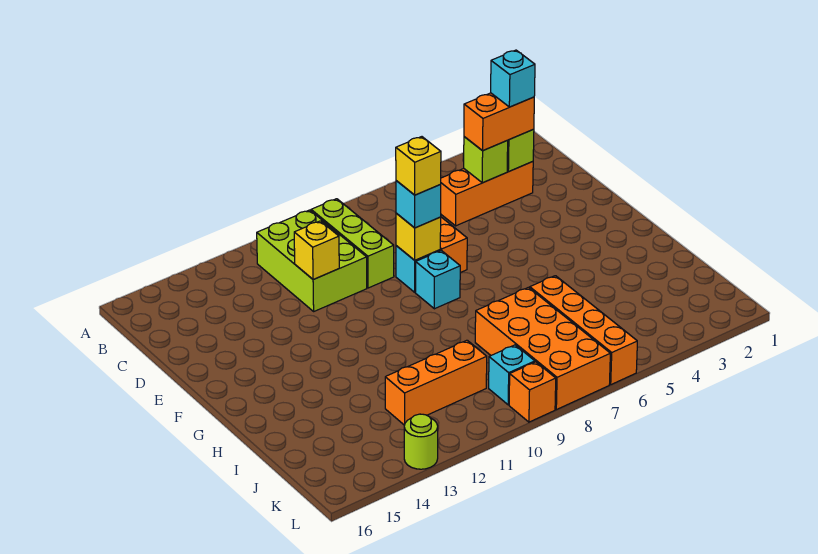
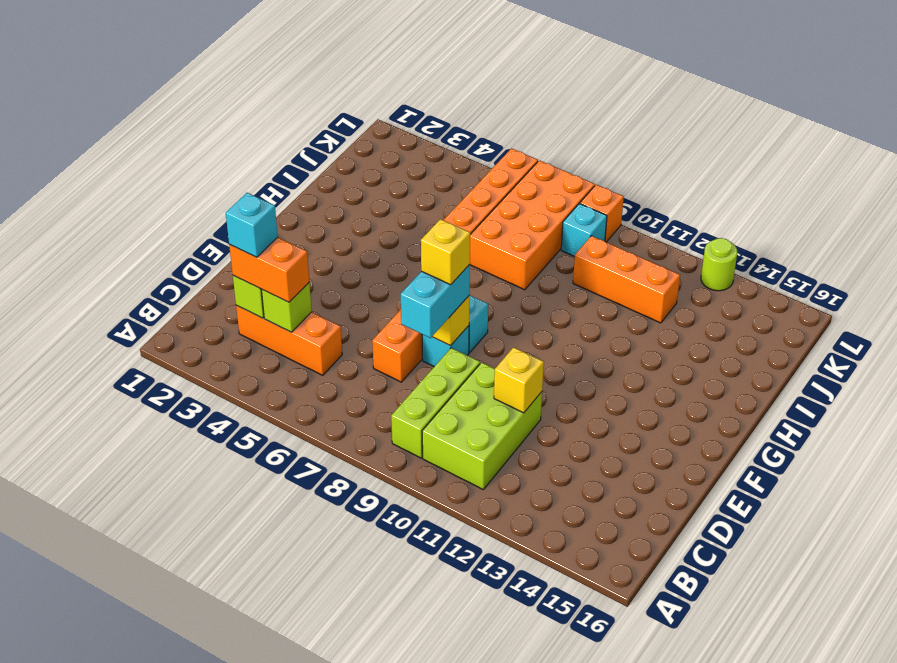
cyan brick E8 level 3 -> cyan brick D8:E8 level 3

